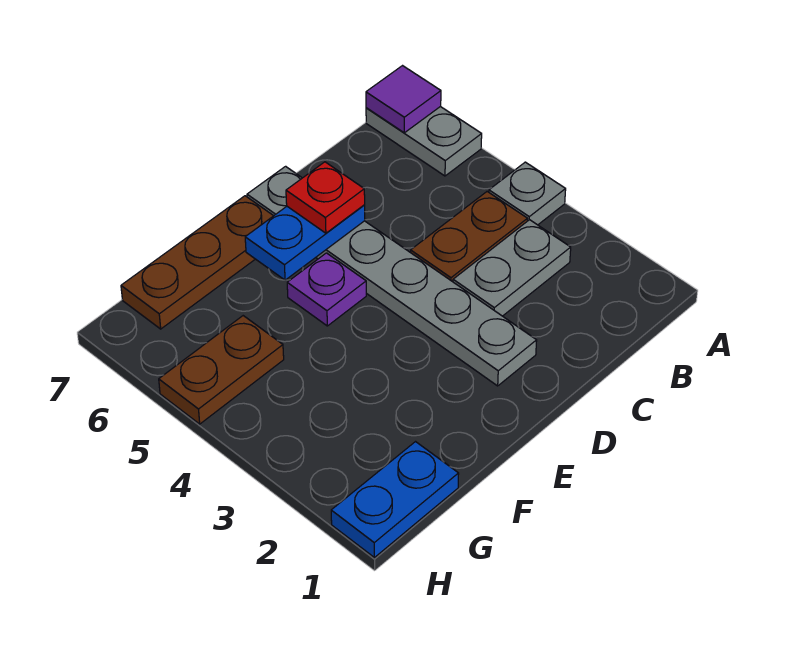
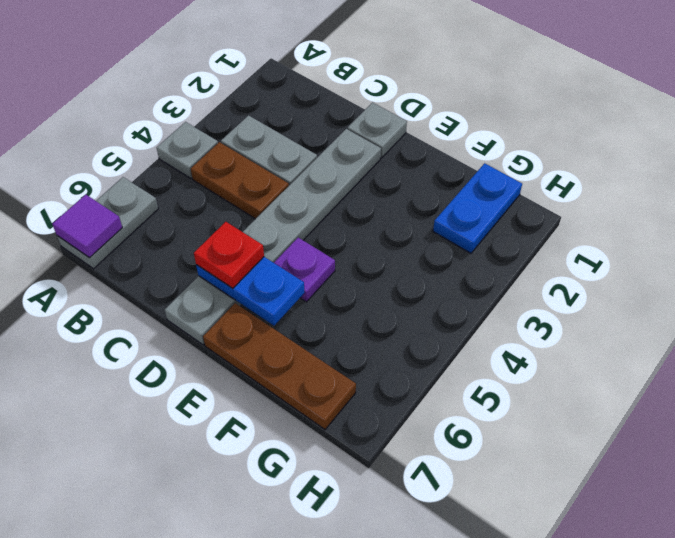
none -> grey plate D1 level 1
blue plate G1:H1 level 1 -> blue plate G1:G2 level 1
brown plate G5:H5 level 1 -> none

